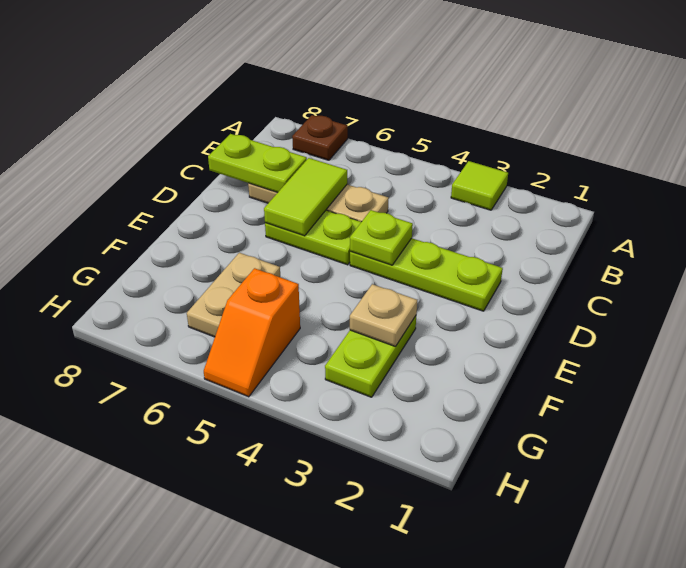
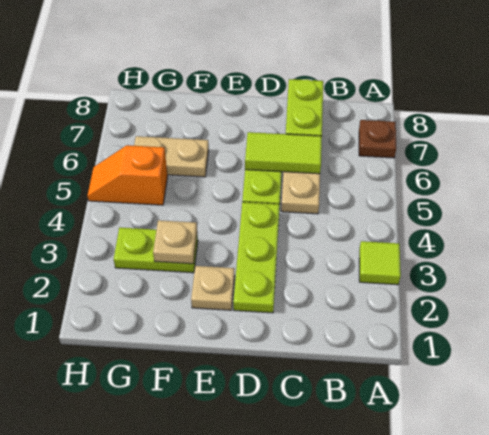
lime plate D4 level 2 -> none
none -> tan plate E2 level 1

